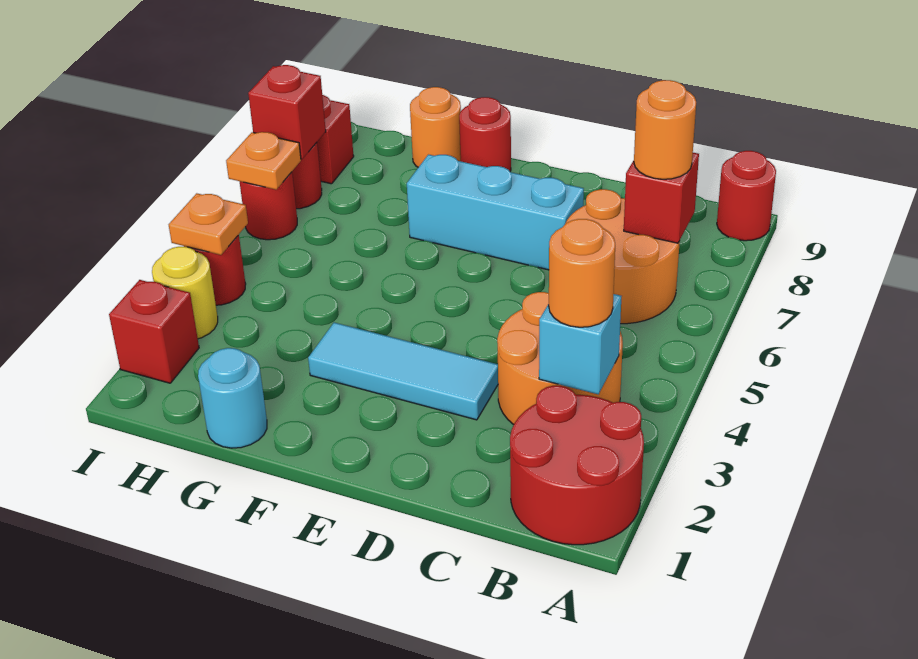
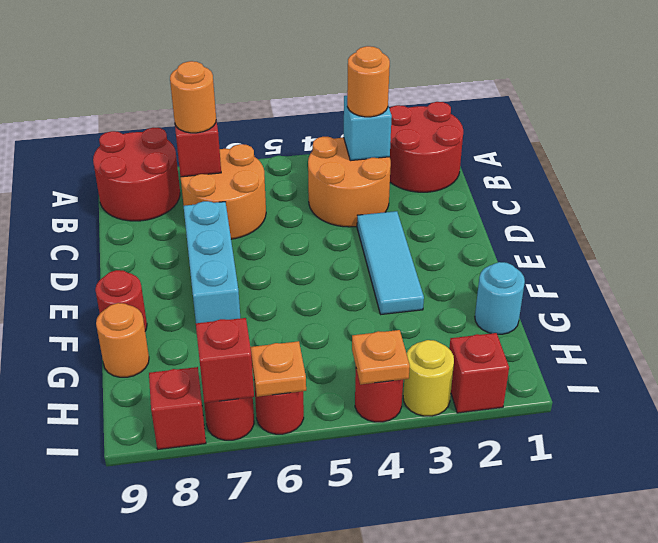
red round brick A9 level 1 -> red round brick A8:B9 level 1

